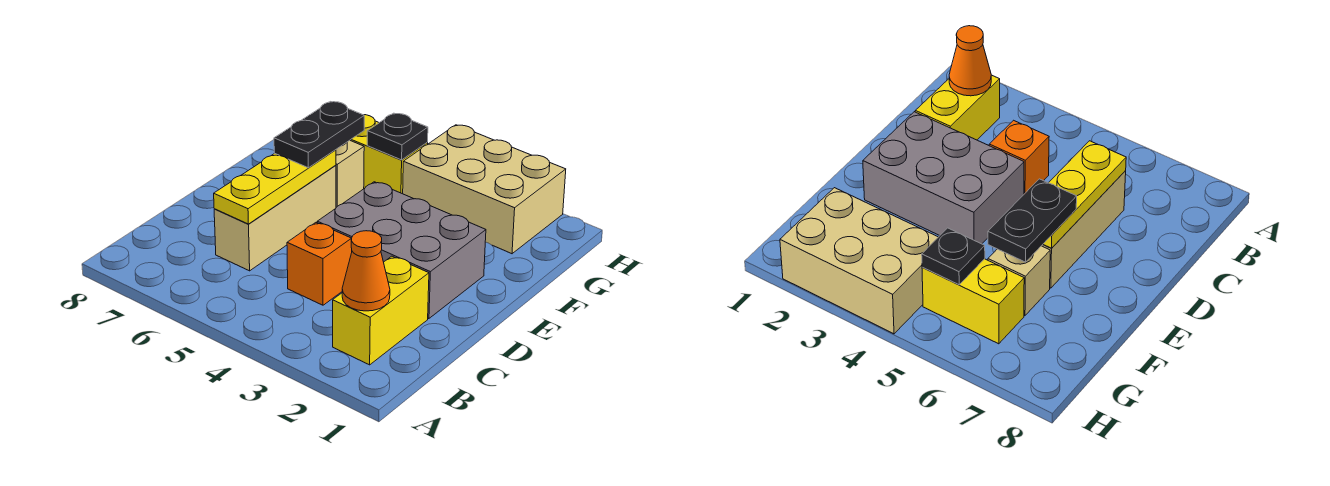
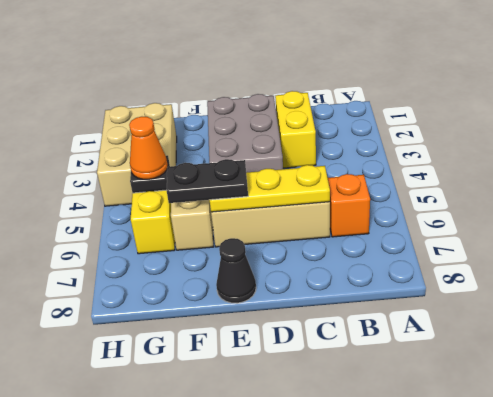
yellow brick B2:C2 level 1 -> yellow brick C2:C3 level 1
orange cone B2 level 2 -> orange cone G5 level 3
orange brick C4 level 1 -> orange brick B6 level 1
none -> black cone E8 level 1

